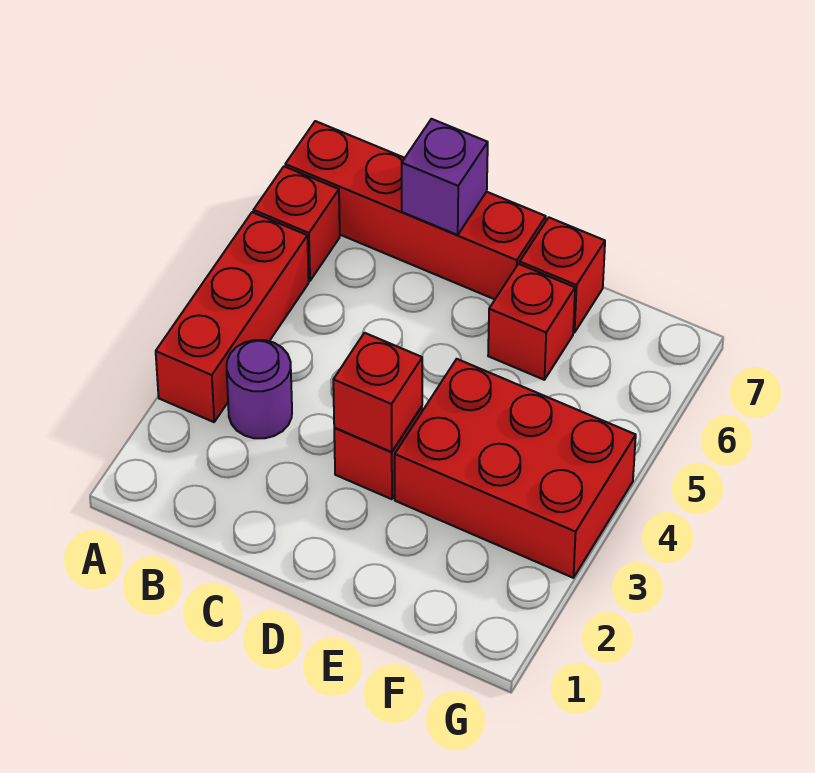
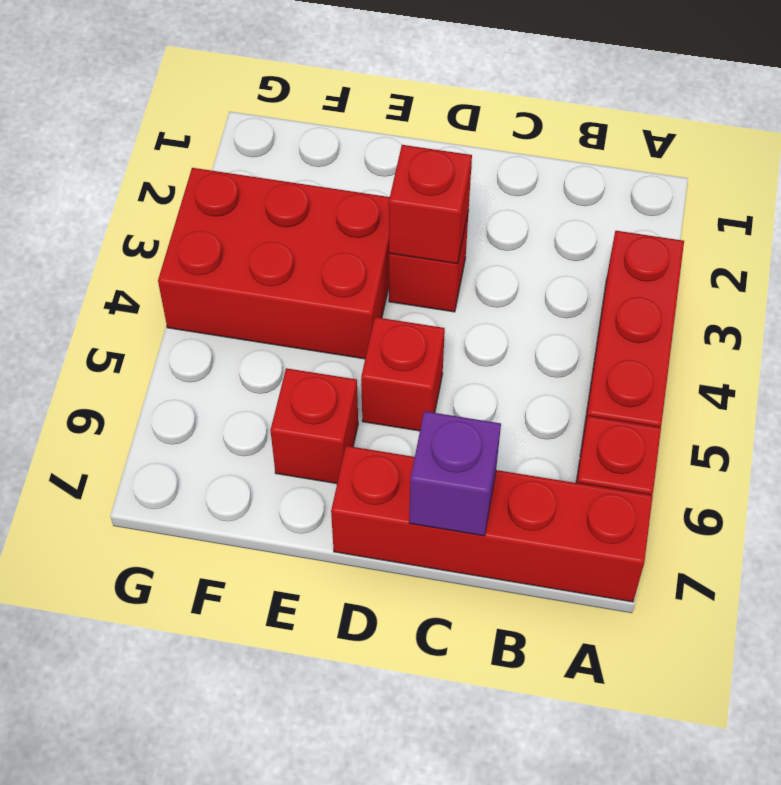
purple round brick B3 level 1 -> none
red brick E7 level 1 -> red brick D5 level 1

